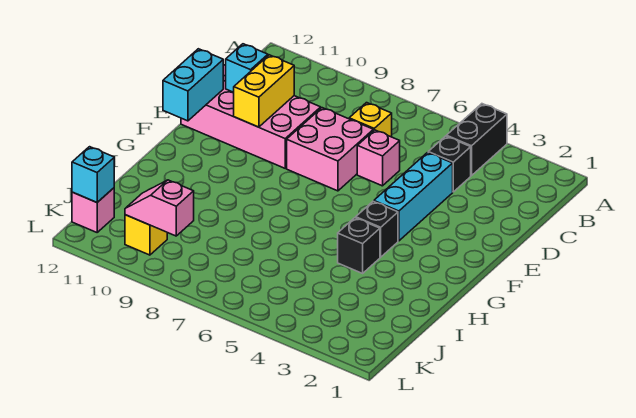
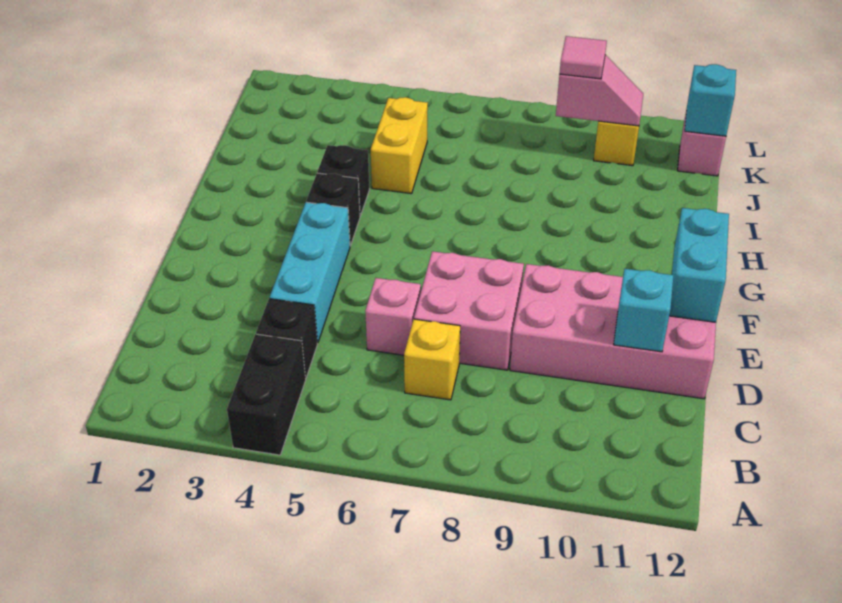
yellow brick D10:E10 level 2 -> yellow brick I5:J5 level 1
none -> pink tile K9 level 3

